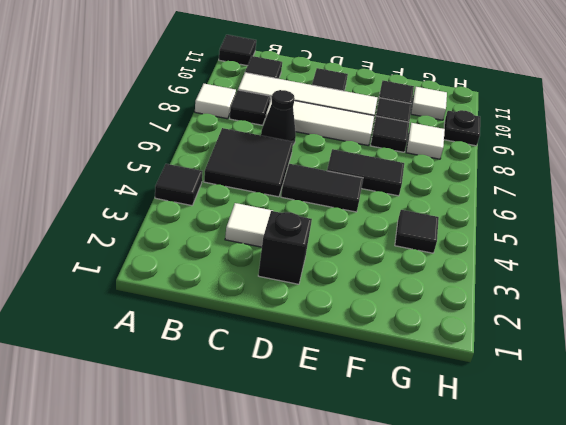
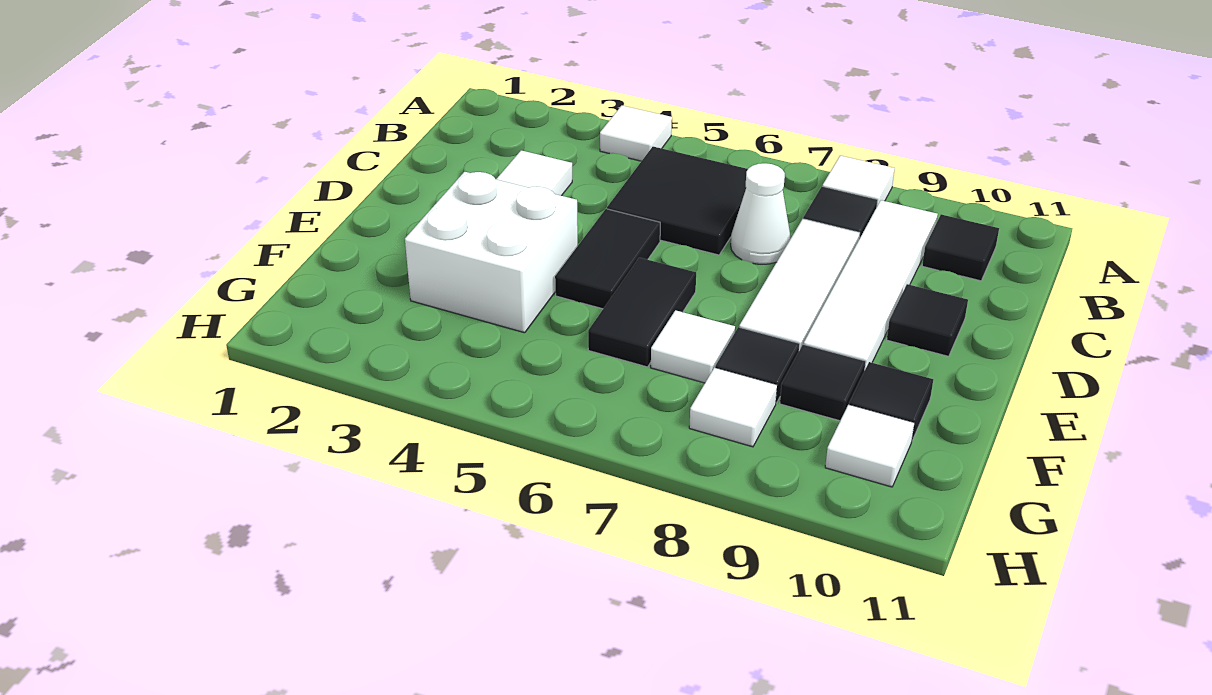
black tile A4 level 1 -> white tile A4 level 1
black tile A11 level 1 -> none
black cone C7 level 1 -> white cone C7 level 1
black brick D2 level 1 -> none
none -> white brick E3:F4 level 1
none -> white tile F7 level 1
black tile G4 level 1 -> none
black plate H9 level 1 -> none

